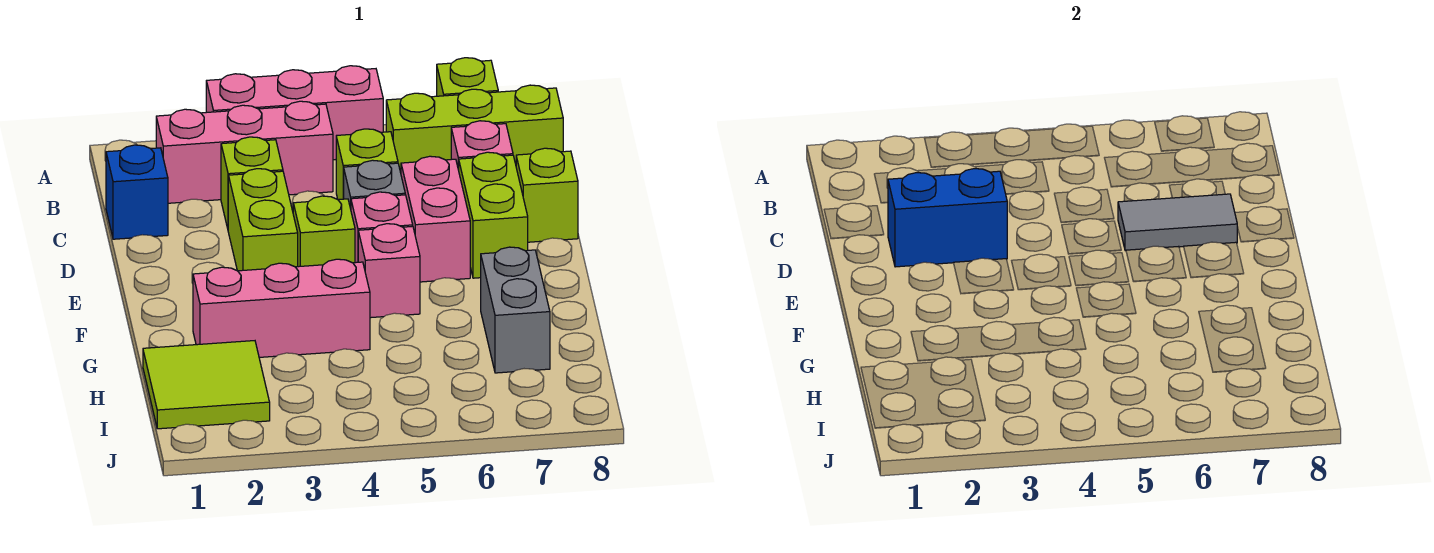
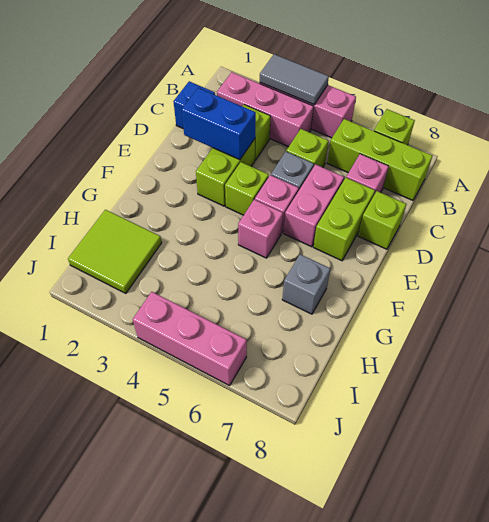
grey tile D6:D7 level 2 -> grey tile A3:A4 level 2
pink brick G2:G4 level 1 -> pink brick J4:J6 level 1
grey brick G7:H7 level 1 -> grey brick G7 level 1

